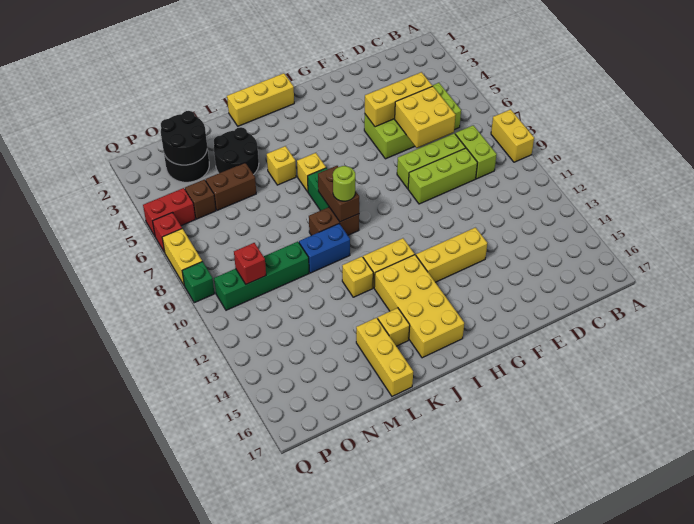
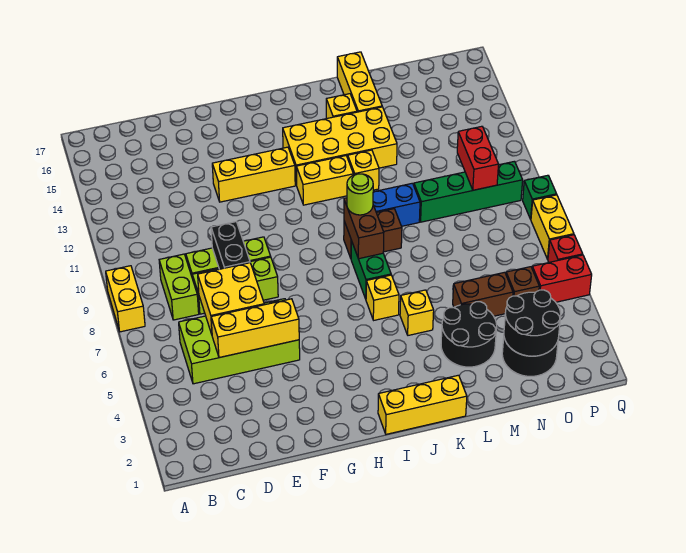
none -> black brick E8:E9 level 2
yellow brick I13:J16 level 1 -> yellow brick I13:L14 level 1
red brick O10 level 2 -> red brick O10:O11 level 2

